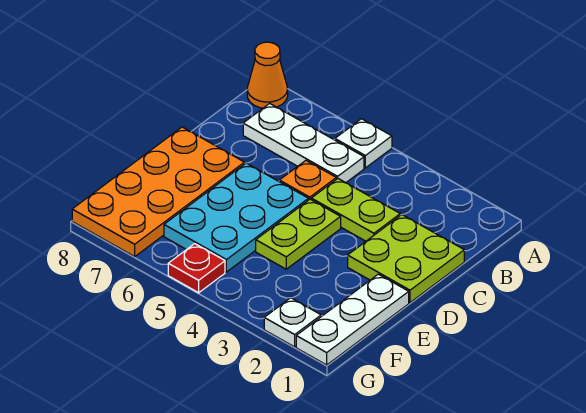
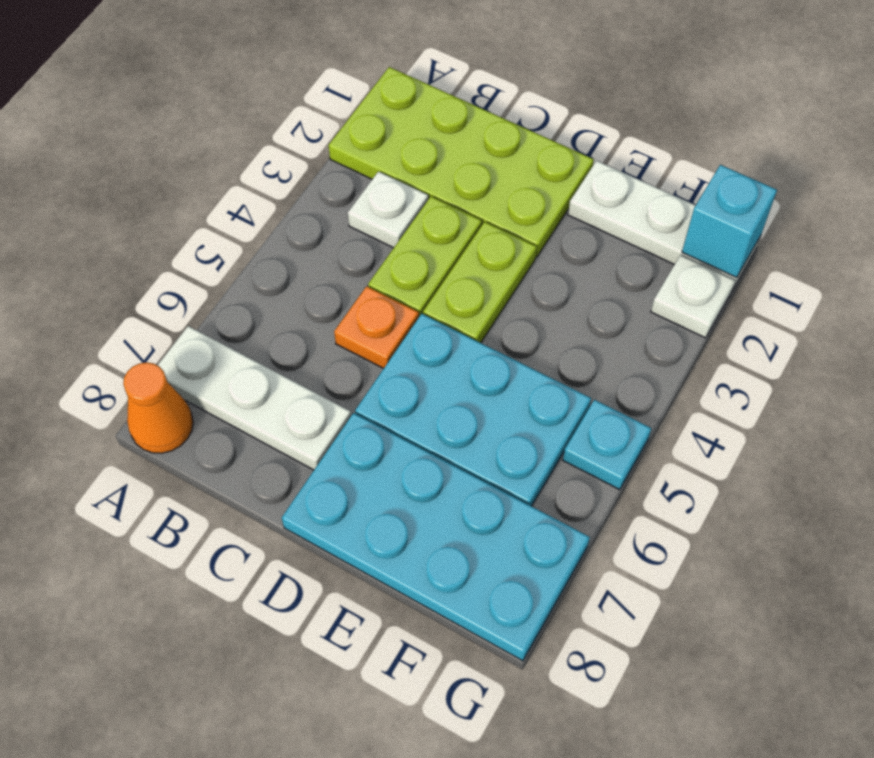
white plate A5 level 1 -> white plate B3 level 1
white plate B5:B7 level 1 -> white plate A7:C7 level 1
lime plate C1:D2 level 1 -> lime plate A1:D2 level 1
lime plate D4:E4 level 1 -> lime plate D3:D4 level 1
orange plate D7:G8 level 1 -> cyan plate D7:G8 level 1
none -> cyan brick G1 level 2
red plate G5 level 1 -> cyan plate G5 level 1

